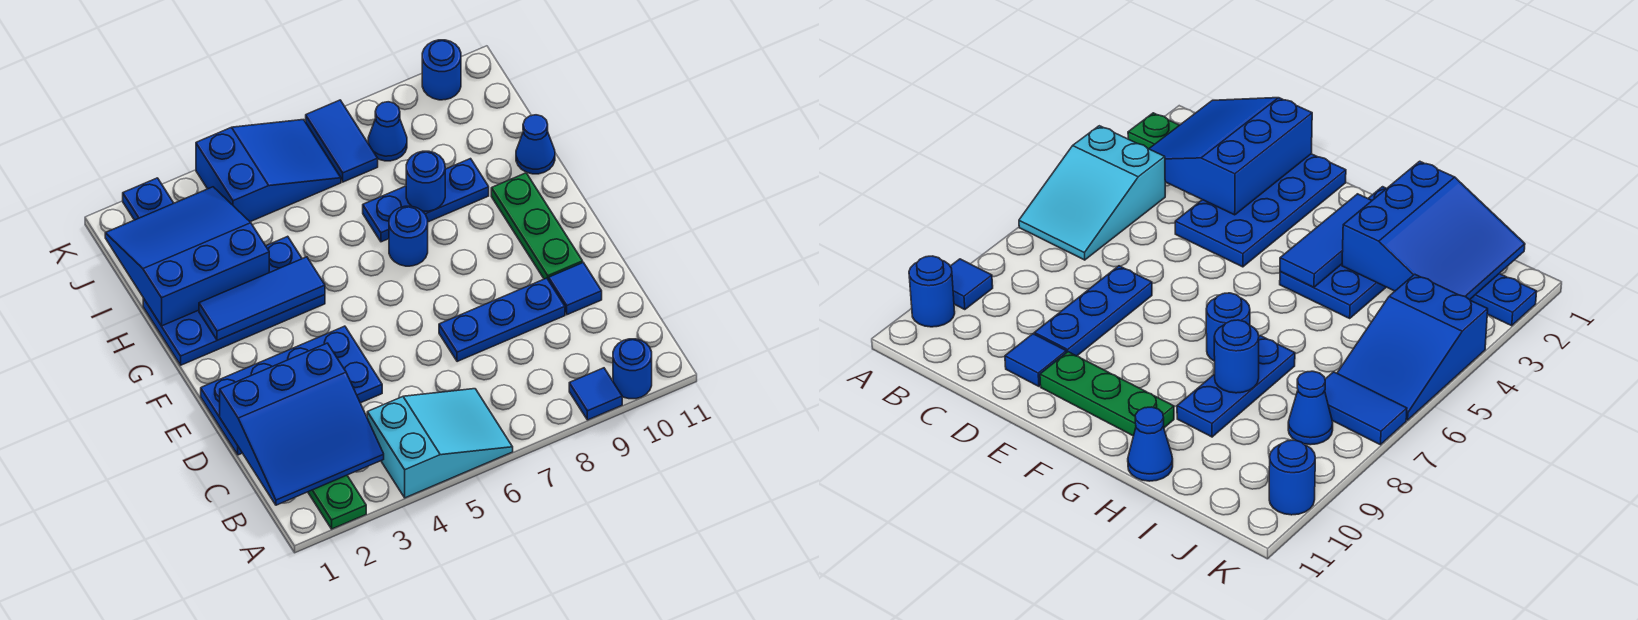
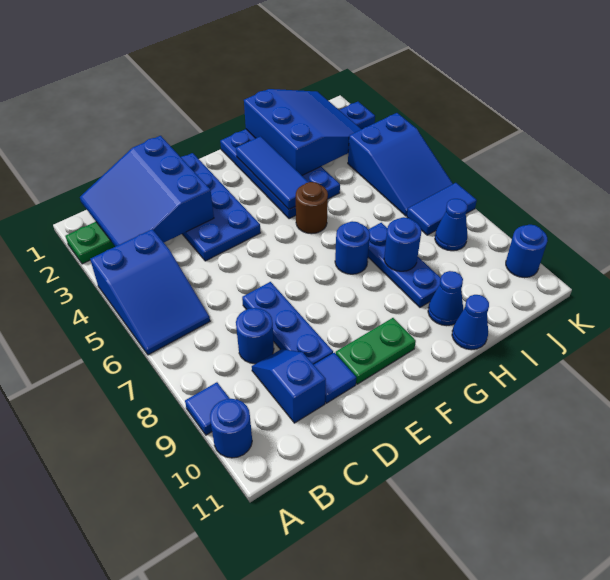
cyan slope A4:B6 level 1 top 4 -> blue slope A4:B6 level 1 top 4
none -> blue round brick C8 level 1
none -> blue slope C9:C10 level 1 top 10
green plate E10:G10 level 1 -> green plate E10:F10 level 1
none -> brown round brick G5 level 1
none -> blue cone H10 level 1

